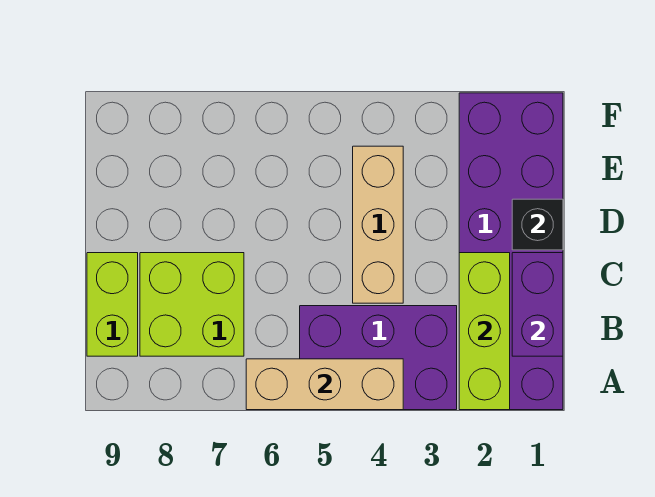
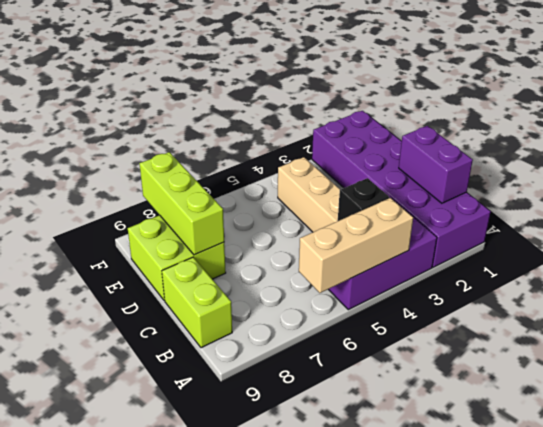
lime brick A2:C2 level 2 -> lime brick D8:F8 level 2
lime brick B7:C8 level 1 -> lime brick D8:E9 level 1
black brick D1 level 2 -> black brick B4 level 2

